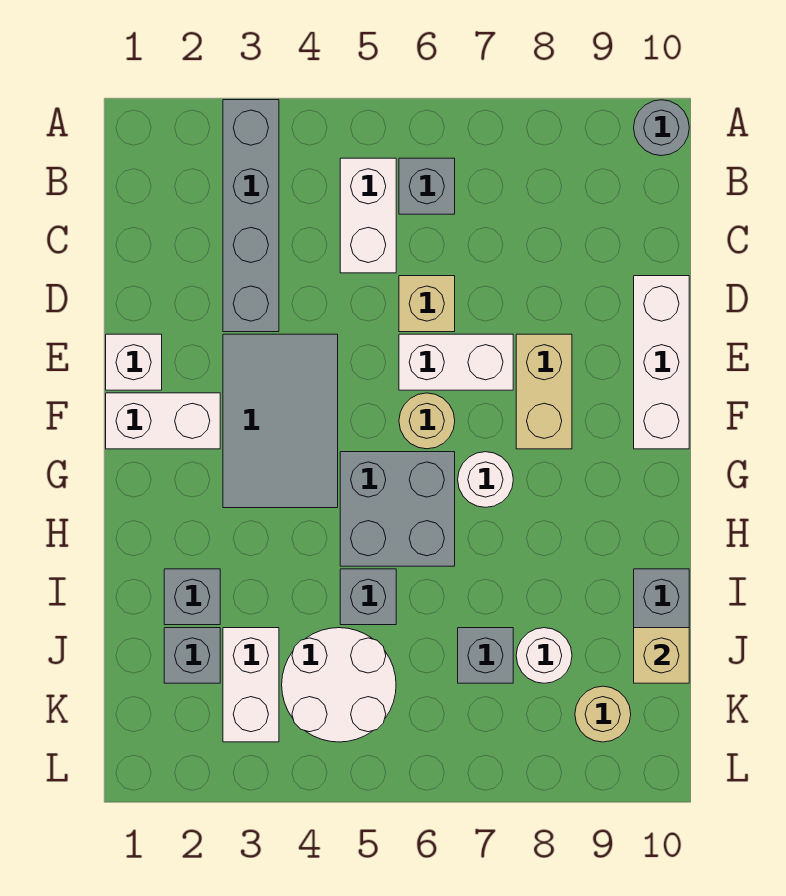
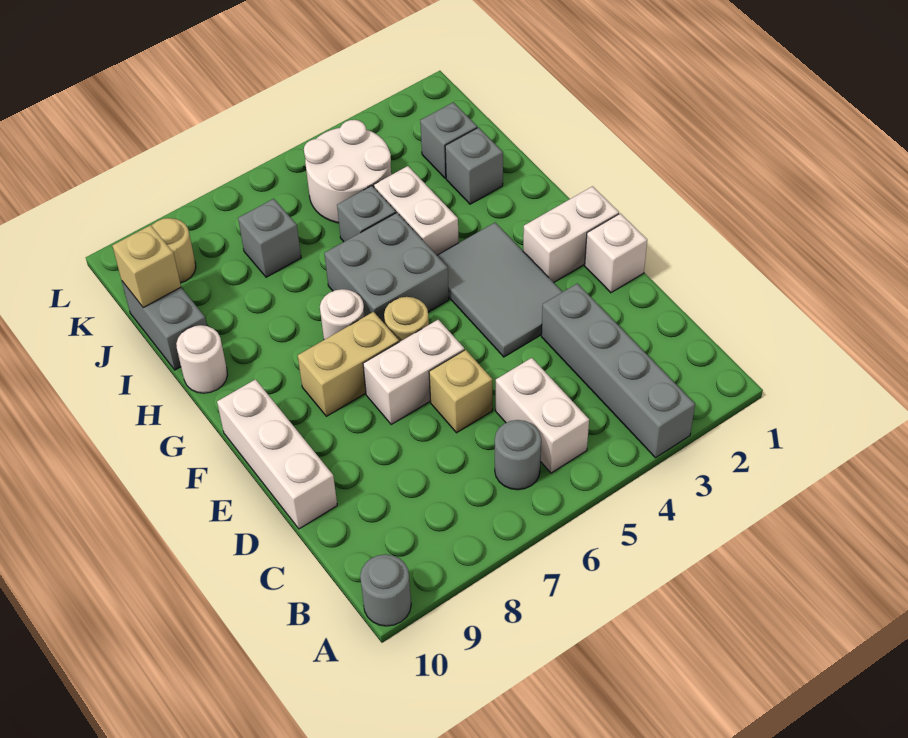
grey brick B6 level 1 -> grey round brick B6 level 1
tan brick E8:F8 level 1 -> tan brick F7:F8 level 1
white brick J3:K3 level 1 -> white brick H4:I4 level 1
white round brick J8 level 1 -> white round brick H10 level 1

